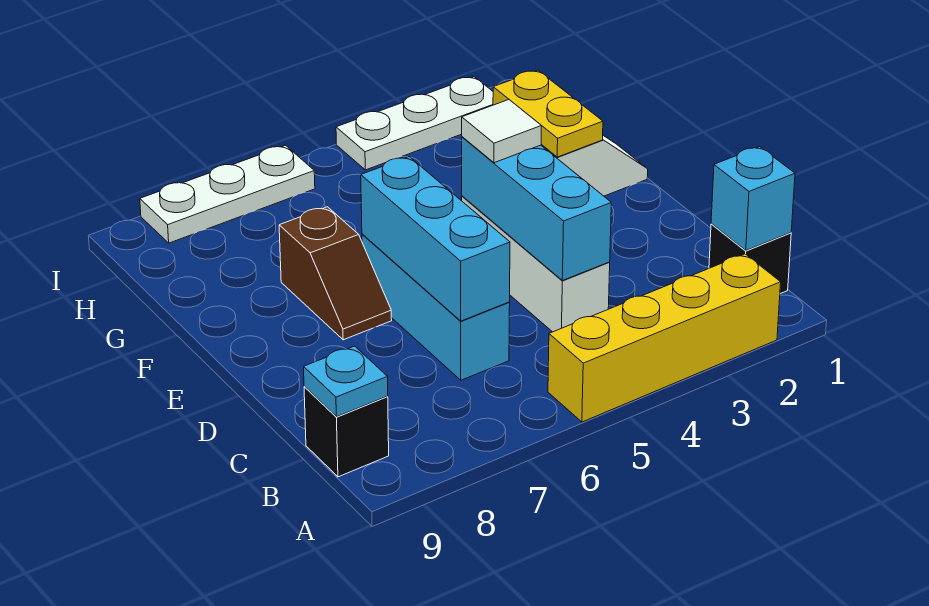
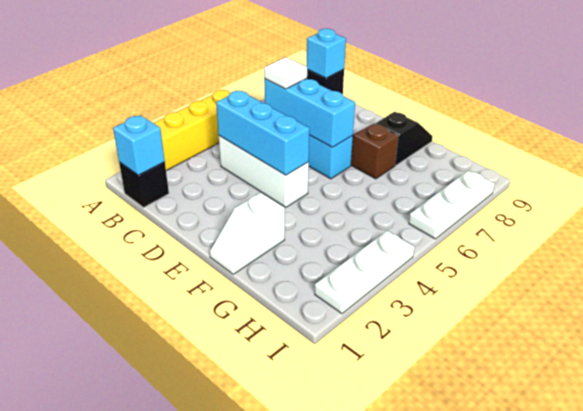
cyan plate B9 level 2 -> cyan brick B9 level 2
white tile E4 level 3 -> white tile C6 level 3
yellow plate F2:G2 level 2 -> none
none -> black slope F8:F9 level 1 top 8

